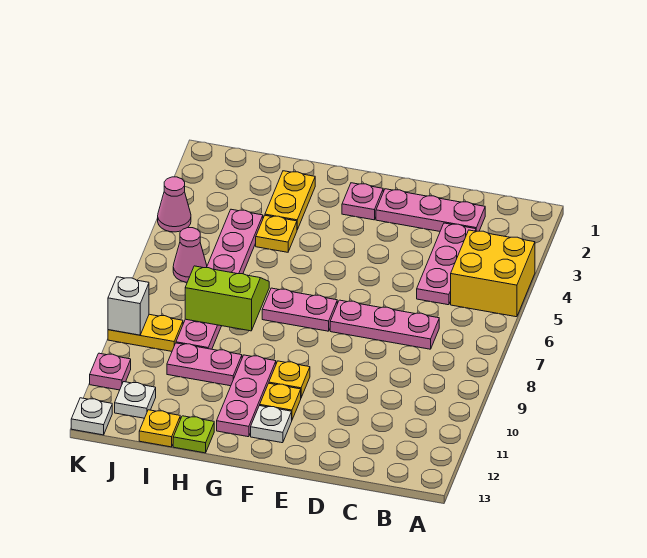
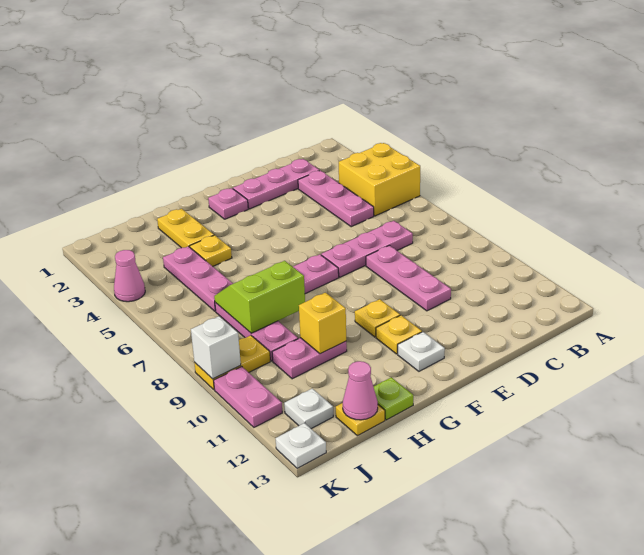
pink plate G10:G12 level 1 -> pink plate D8:D10 level 1
none -> yellow brick H10 level 2
pink cone J6 level 1 -> pink cone I13 level 2
pink plate K11 level 1 -> pink plate K10:K11 level 1

